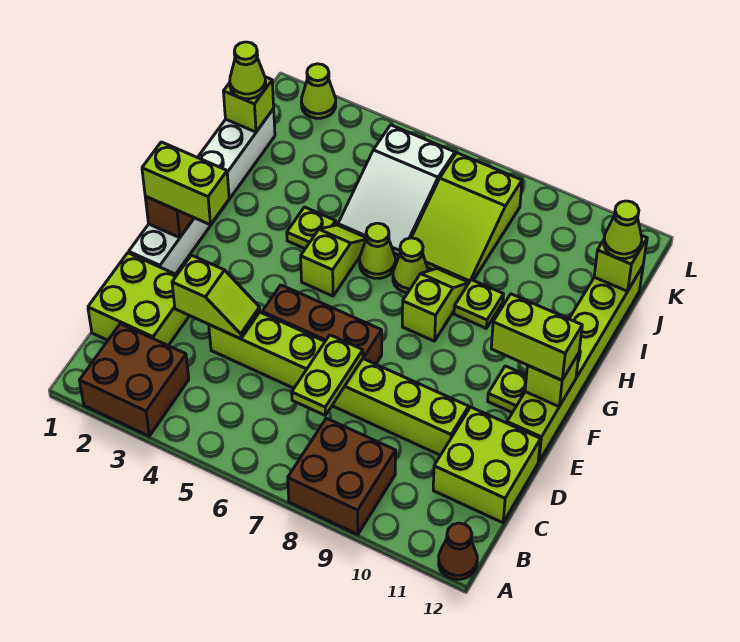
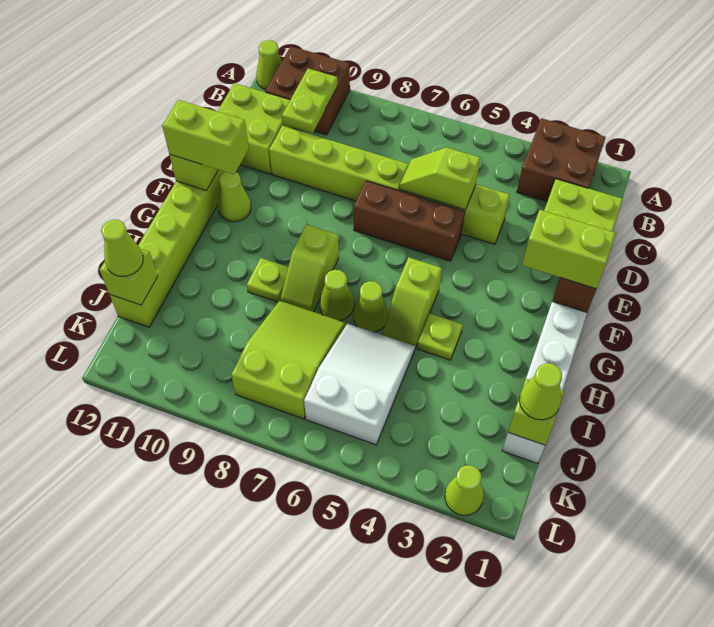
brown brick A8:B9 level 1 -> brown brick A10:B11 level 1
brown cone A12 level 1 -> lime cone A12 level 1
lime plate C7:D7 level 2 -> lime plate B10:C10 level 2
lime slope D3:D4 level 2 top 3 -> lime slope D5:D6 level 2 top 5
lime plate F11 level 1 -> lime cone F11 level 1

